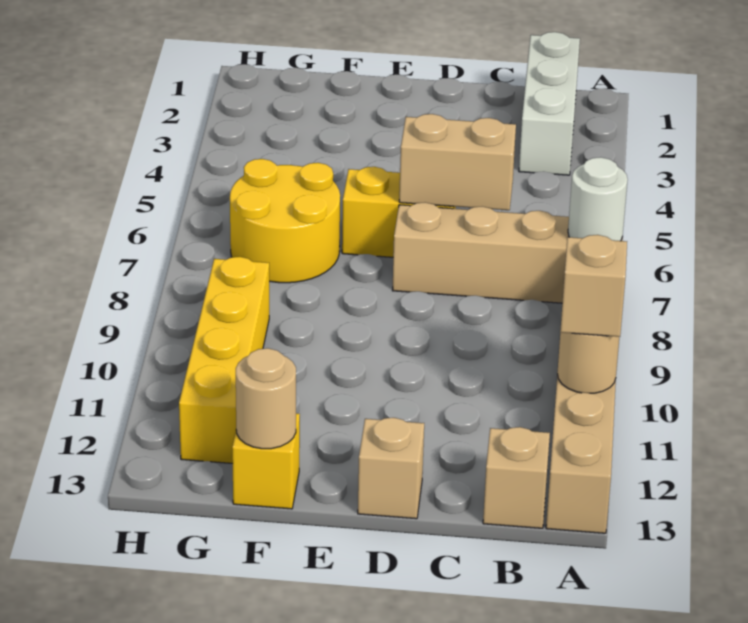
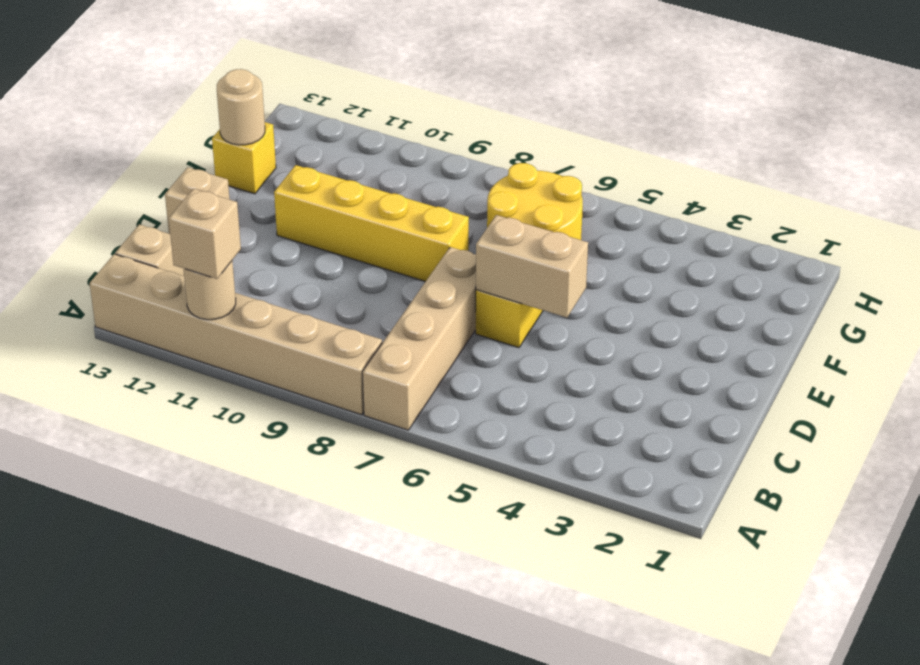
white round brick A7 level 2 -> none
white brick B1:B3 level 1 -> none
tan brick C6:D6 level 2 -> tan brick D5:D6 level 2
yellow brick G9:G12 level 1 -> yellow brick E8:E11 level 1

